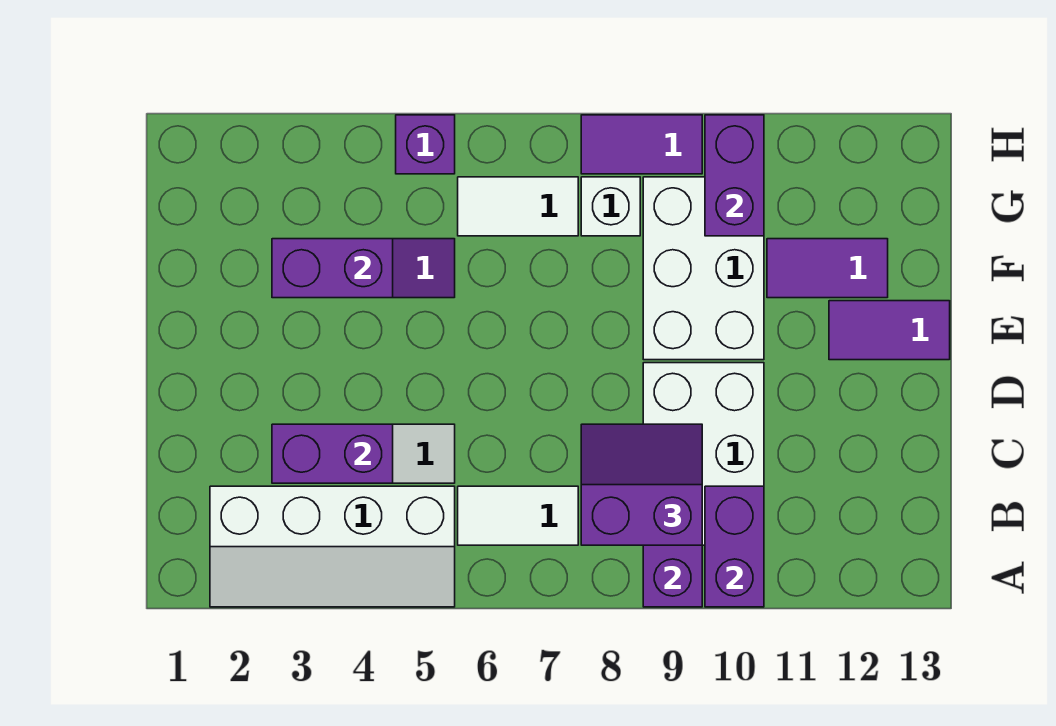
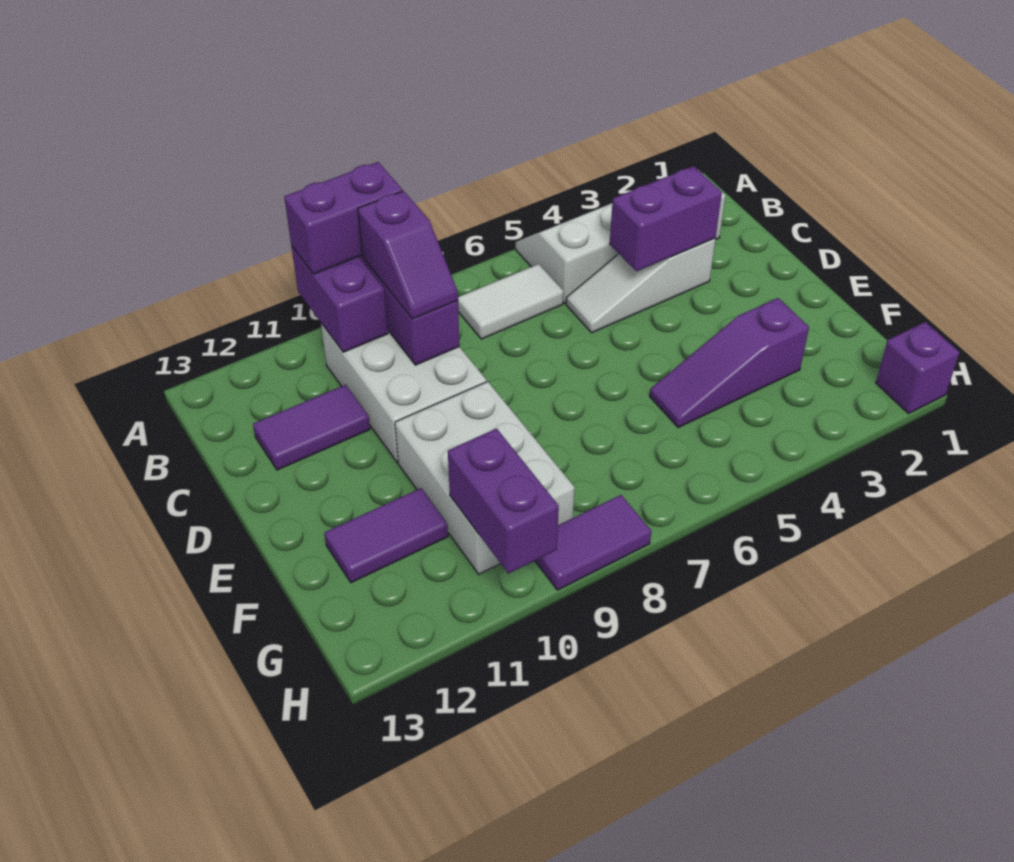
purple slope B8:C9 level 3 top B -> purple slope B9:C9 level 3 top B
purple tile E12:E13 level 1 -> purple tile C11:C12 level 1
purple brick F3:F4 level 2 -> purple brick A9:A10 level 3
white tile G6:G7 level 1 -> none
white brick G8 level 1 -> none
purple brick H5 level 1 -> purple brick H1 level 1

